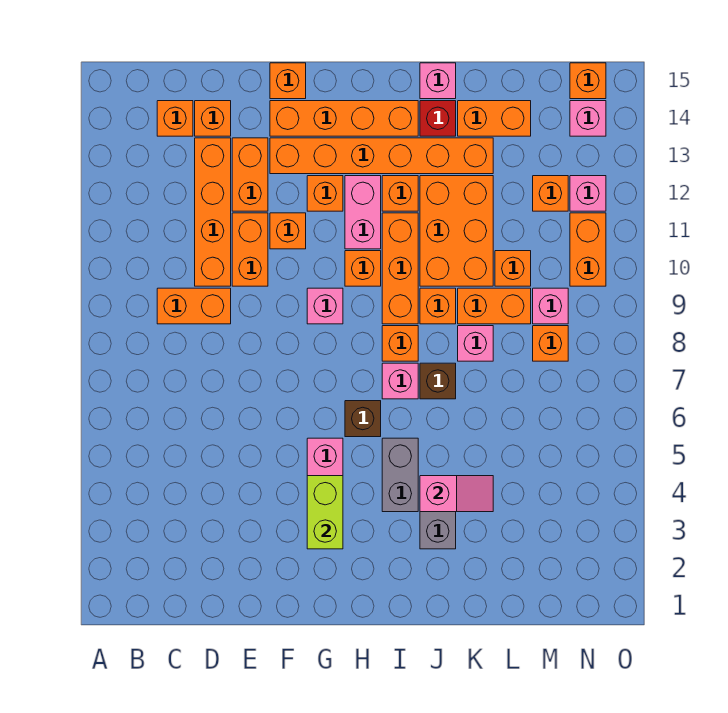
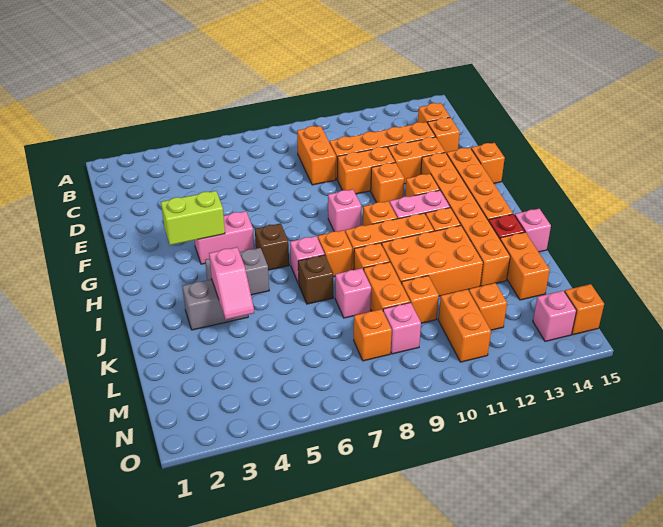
orange brick N10:N11 level 1 -> orange brick M11:N11 level 1
pink brick N12 level 1 -> none

